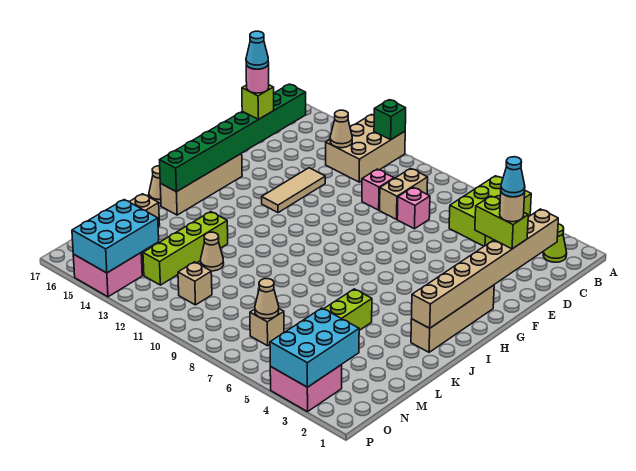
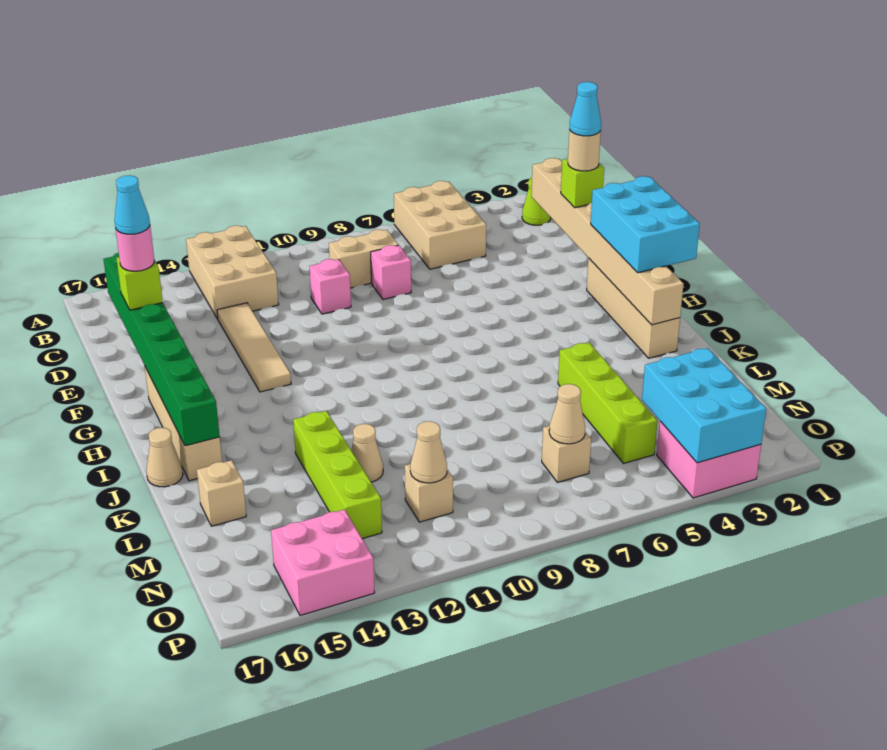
lime brick A5:C6 level 1 -> tan brick A5:C6 level 1
green brick A12 level 2 -> none
tan brick C9:D9 level 1 -> tan brick C8:C9 level 1
tan cone C13 level 2 -> tan cone N11 level 2
lime brick E2:E3 level 3 -> lime brick E2 level 3
tan tile E13:G13 level 1 -> tan tile D13:G13 level 1
cyan brick N14:P15 level 2 -> cyan brick G1:I2 level 3

